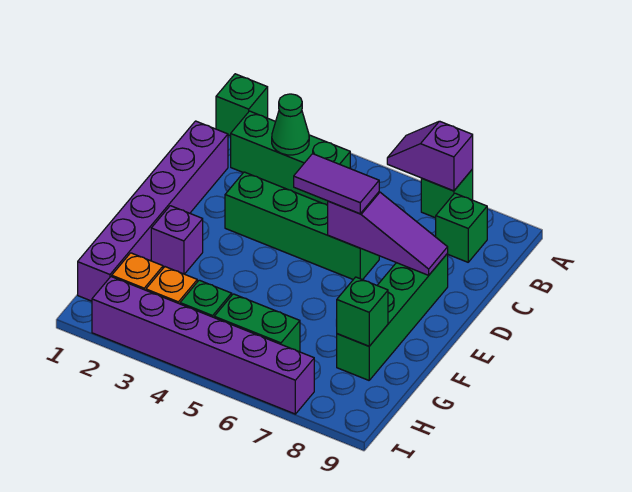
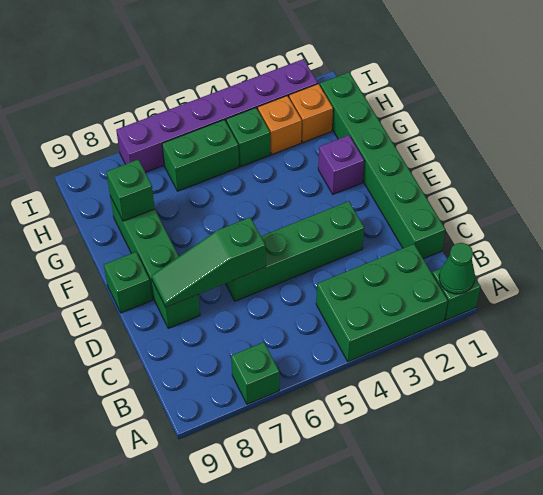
purple slope A6:A7 level 2 top 7 -> none
green brick B2:B4 level 1 -> green brick A2:B4 level 1
green cone B3 level 2 -> green cone A1 level 2
green brick B8 level 1 -> green brick E9 level 1
purple brick C1:H1 level 1 -> green brick C1:H1 level 1
purple tile D5:D6 level 3 -> none
purple slope D6:D8 level 2 top 6 -> green slope D6:D8 level 2 top 6

